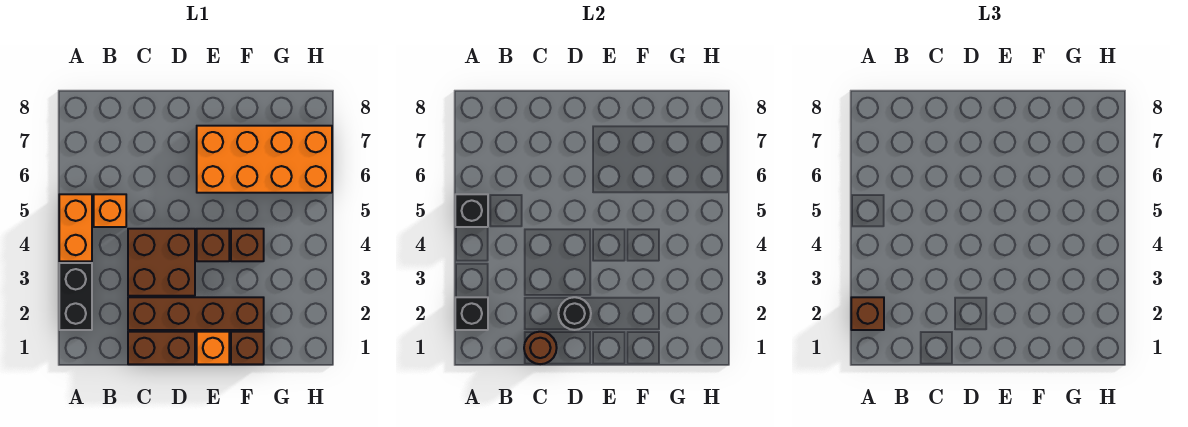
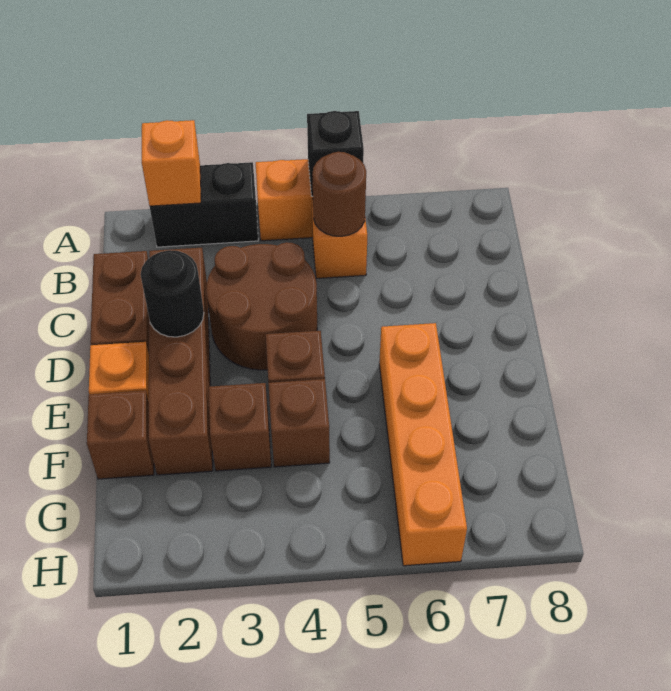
black brick A2 level 2 -> orange brick A2 level 2
brown brick A2 level 3 -> brown brick F3 level 1
brown round brick C1 level 2 -> brown round brick B5 level 2
brown brick C3:D4 level 1 -> brown round brick C3:D4 level 1
orange brick E6:H7 level 1 -> orange brick E6:H6 level 1

